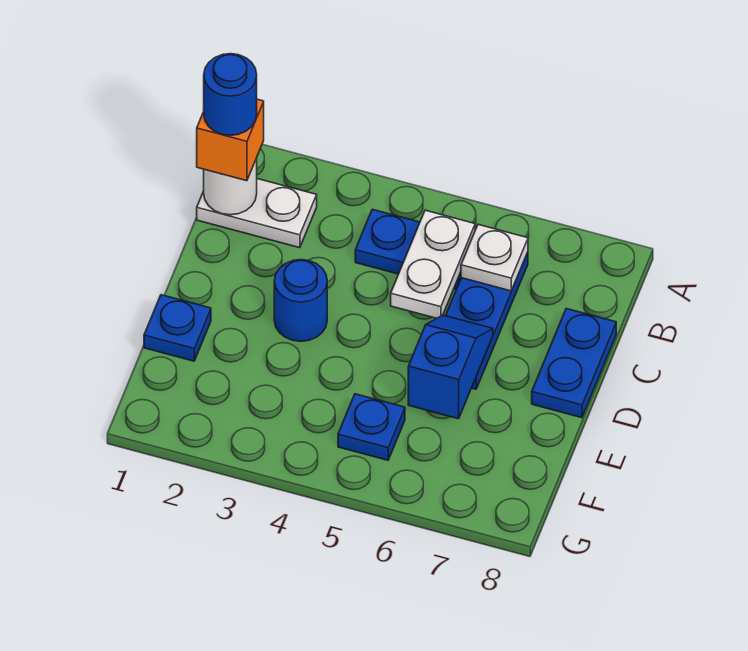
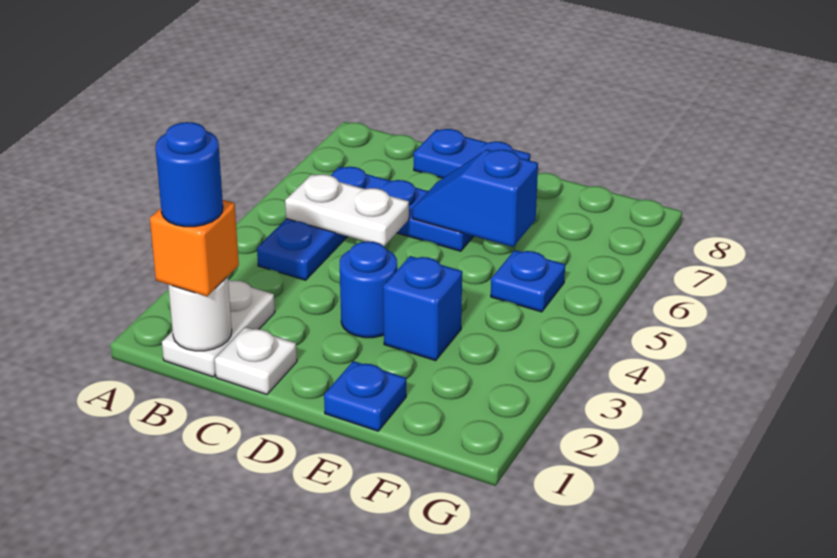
white plate B6 level 2 -> white plate C1 level 1
none -> blue brick E3 level 1

